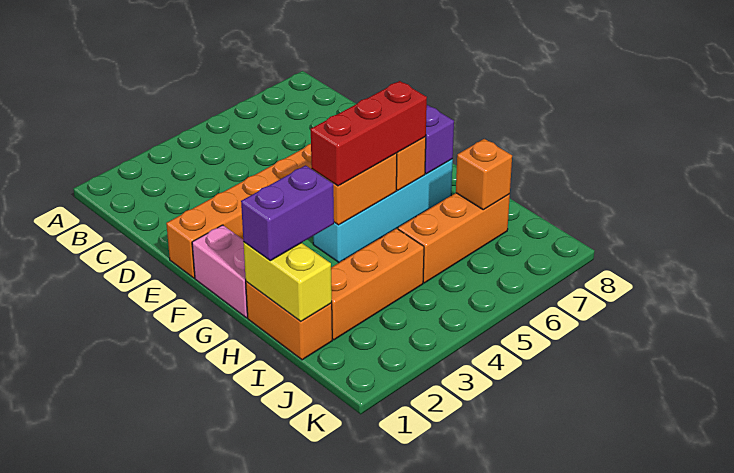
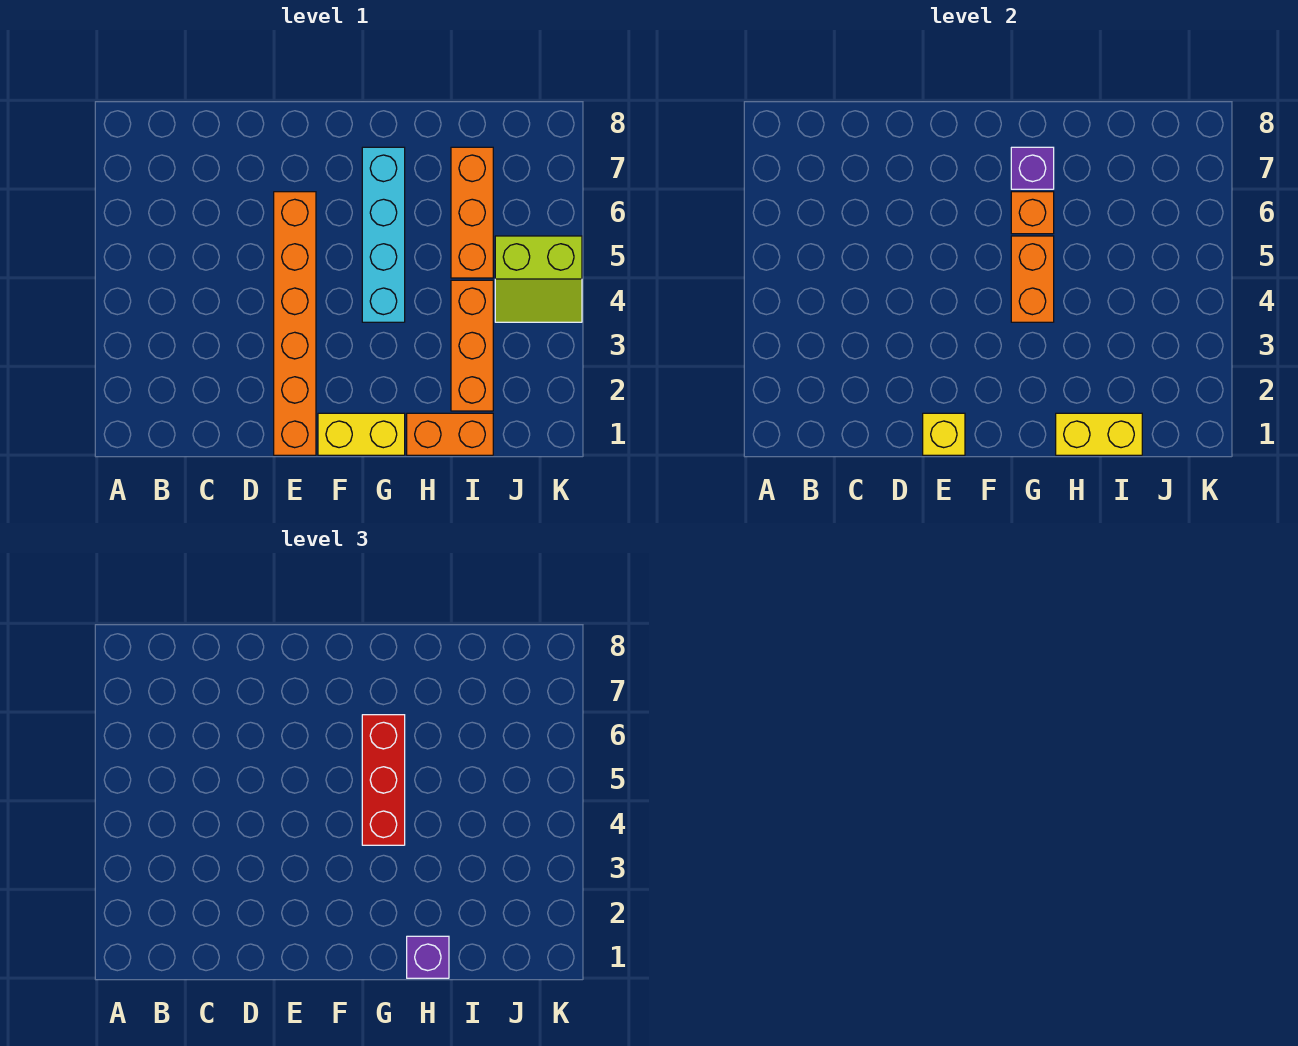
none -> yellow brick E1 level 2
pink brick F1:G1 level 1 -> yellow brick F1:G1 level 1
purple brick H1:H2 level 3 -> purple brick H1 level 3
orange brick I7 level 2 -> none
none -> lime slope J4:K5 level 1 top 5

